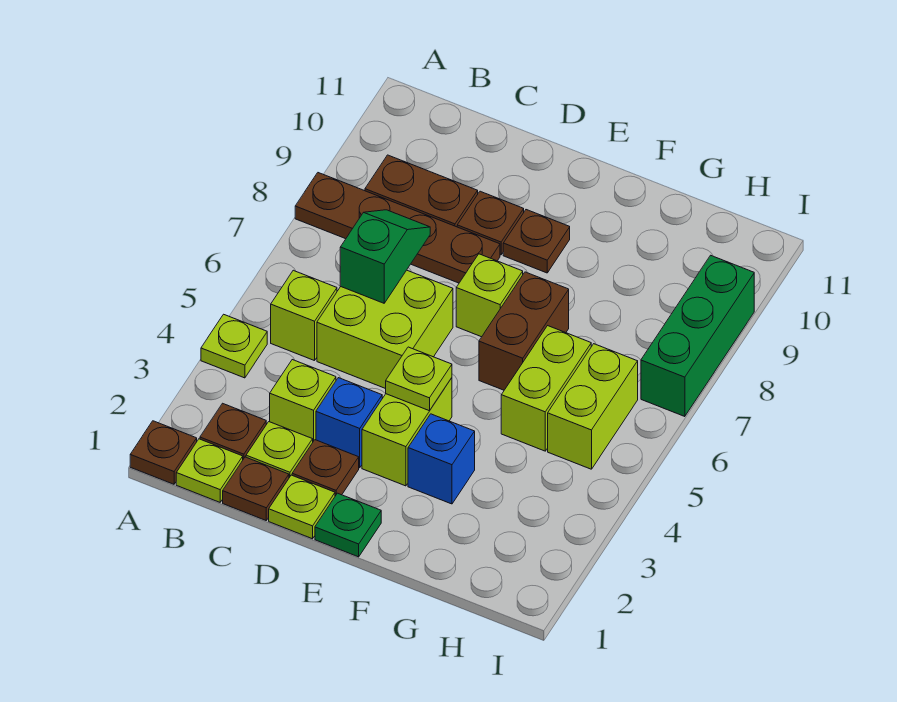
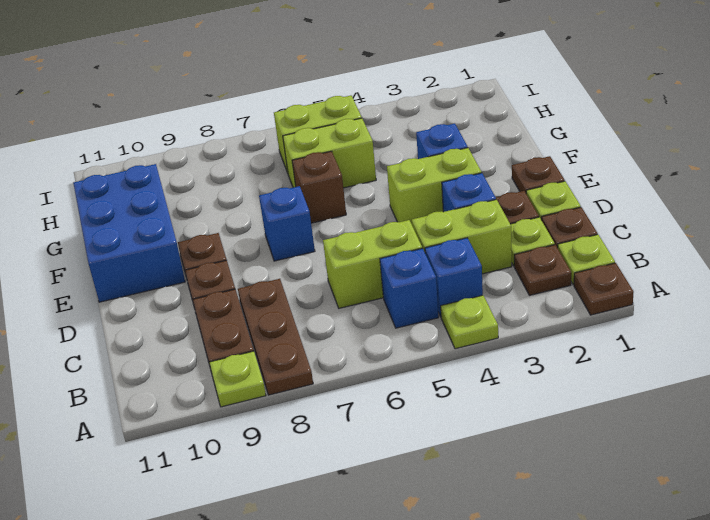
brown plate A8:D8 level 1 -> brown plate A8:C8 level 1
none -> blue brick B4 level 1
lime brick B5 level 1 -> blue brick B5 level 1
lime brick C3 level 1 -> lime brick C3:C4 level 1
lime brick C5:D6 level 1 -> lime brick C5:C6 level 1
green slope C6:C7 level 2 top 6 -> none
green plate E1 level 1 -> brown plate E1 level 1
lime plate E4 level 2 -> lime plate A9 level 1
lime brick E7 level 1 -> blue brick E7 level 1
none -> blue brick E10:G11 level 1
brown brick F6:F7 level 1 -> brown brick F6 level 1
green brick I7:I9 level 1 -> none

